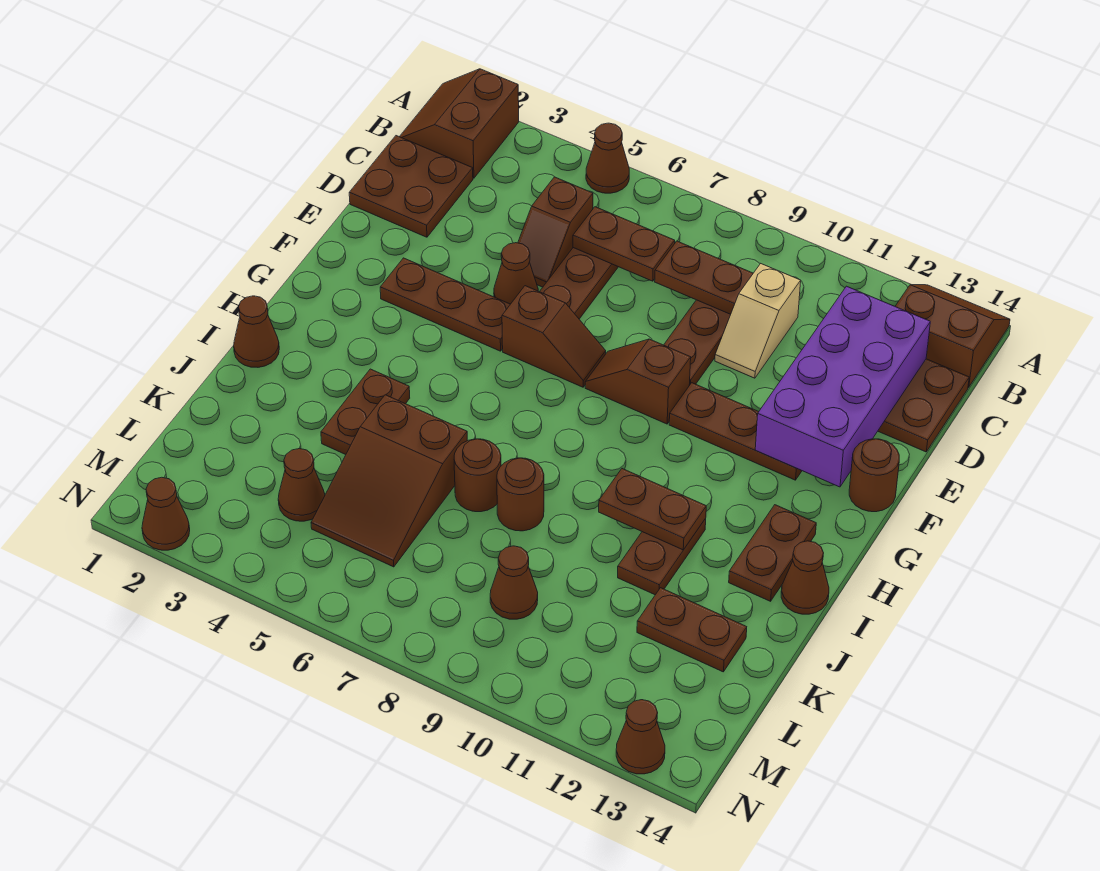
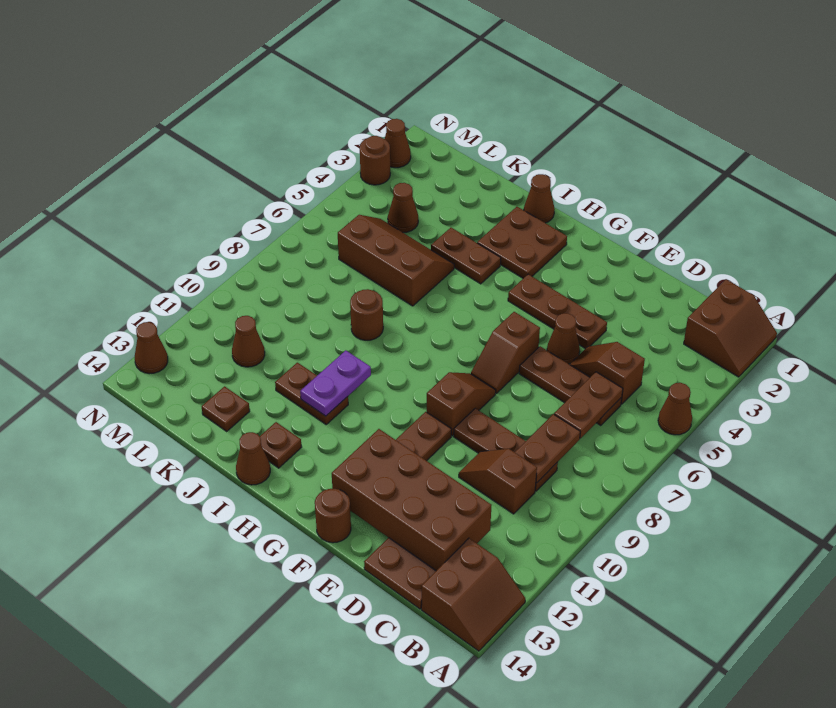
brown slope A1:B2 level 1 top 2 -> brown slope A1:B2 level 1 top B
brown plate C1:D2 level 1 -> brown plate H2:I3 level 1
tan slope C10:D10 level 1 top C -> brown slope C10:D10 level 1 top C
purple brick C12:F13 level 2 -> brown brick C12:F13 level 2
brown plate F3:F5 level 1 -> brown plate E4:G4 level 1
brown plate H13:I13 level 1 -> brown plate I13 level 1
brown plate I10:I11 level 2 -> purple plate I10:I11 level 2
brown slope J5:L6 level 1 top J -> brown slope J5:L6 level 1 top 6
brown round brick J7 level 1 -> brown round brick N3 level 1
brown plate K12:K13 level 1 -> brown plate K13 level 1
brown cone L9 level 1 -> brown cone L11 level 1

